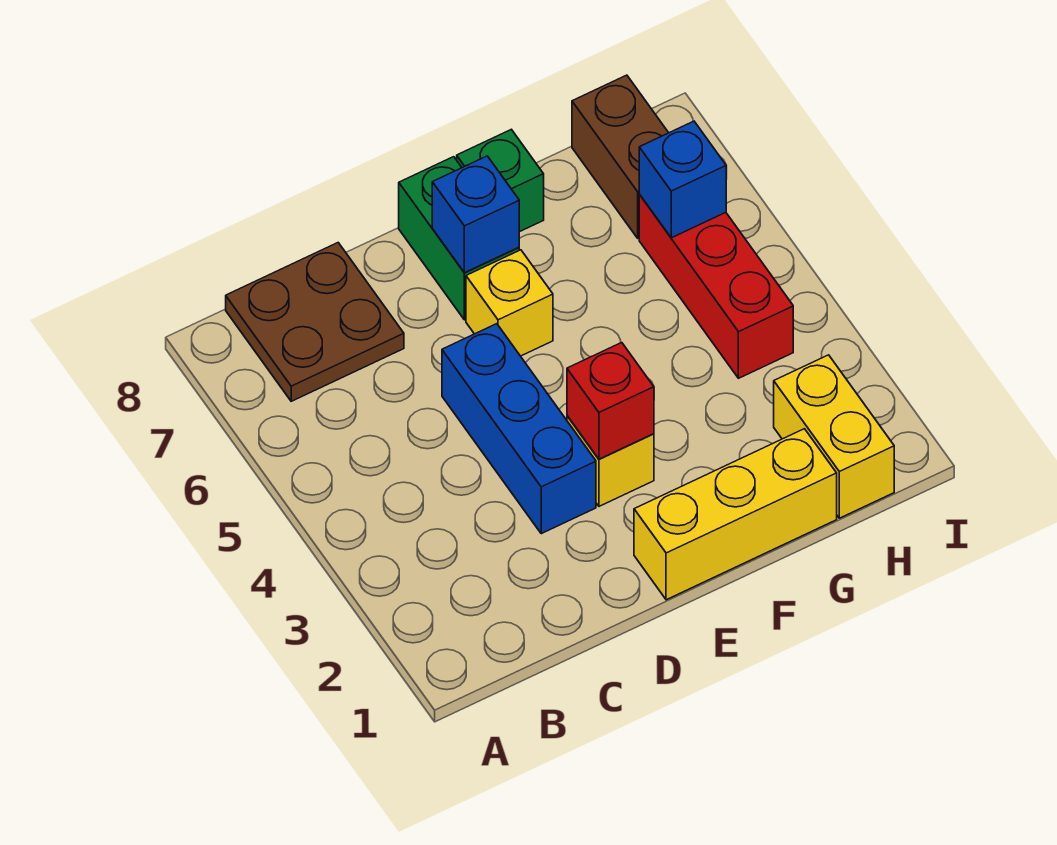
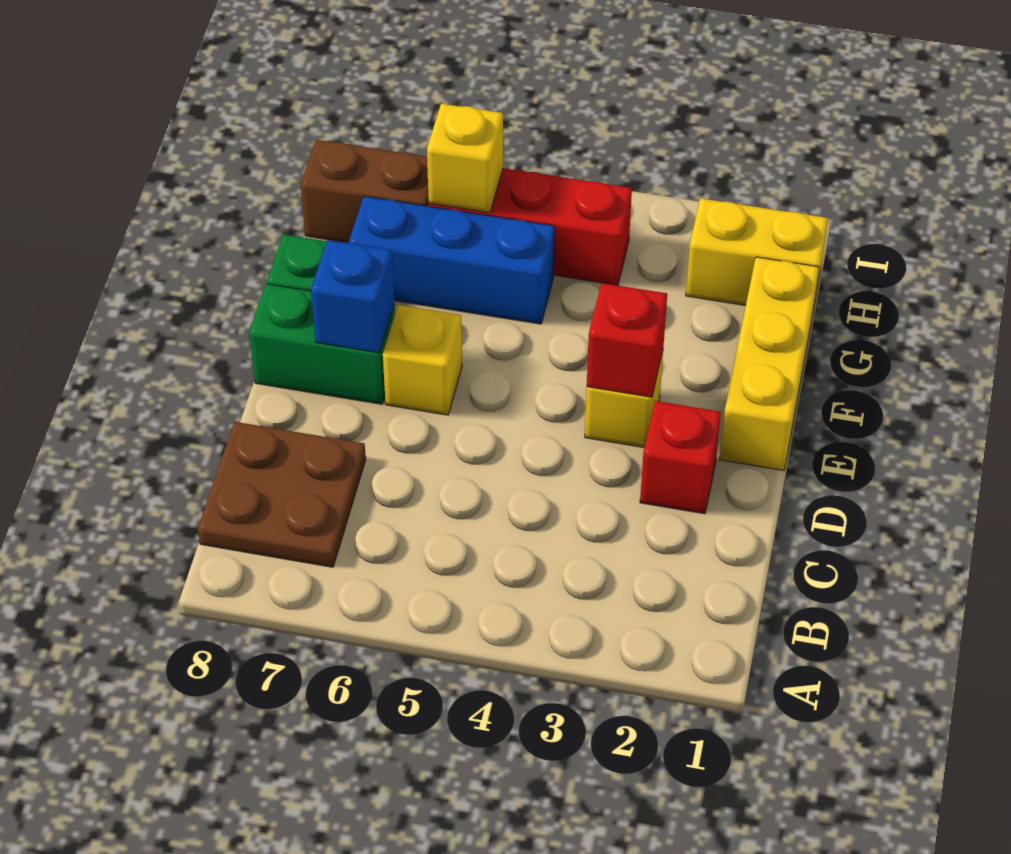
none -> red brick D2 level 1
blue brick D3:D5 level 1 -> blue brick G5:G7 level 1
blue brick H6 level 2 -> yellow brick H6 level 2

